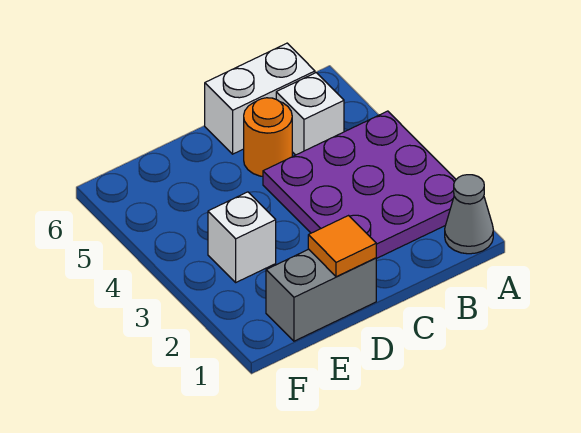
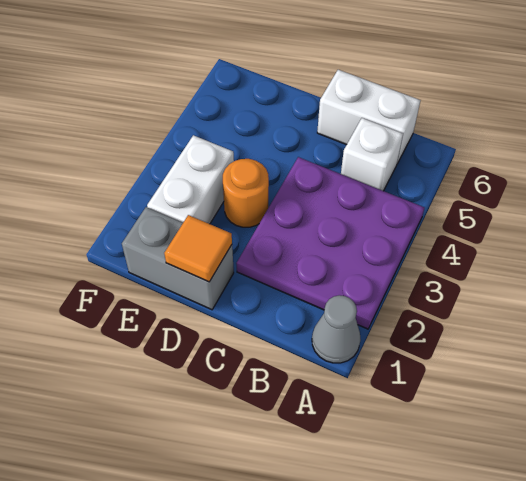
orange round brick C5 level 1 -> orange round brick D3 level 1
white brick E3 level 1 -> white brick E2:E3 level 1

